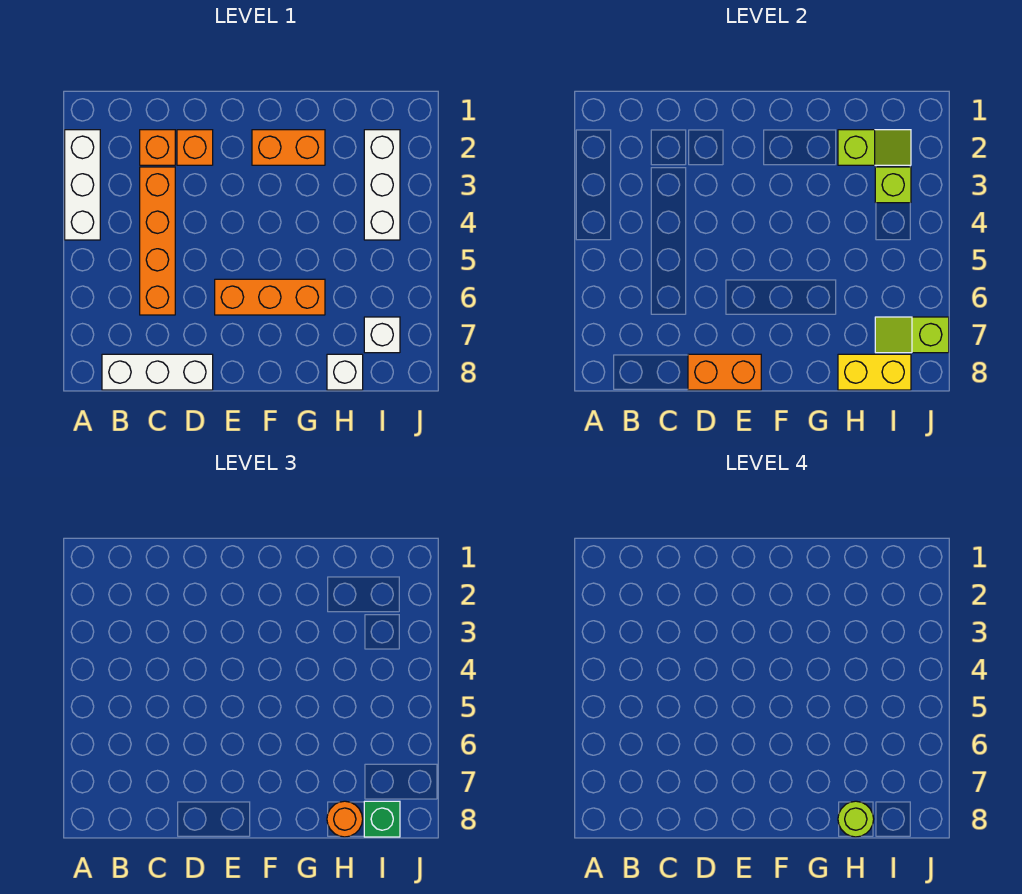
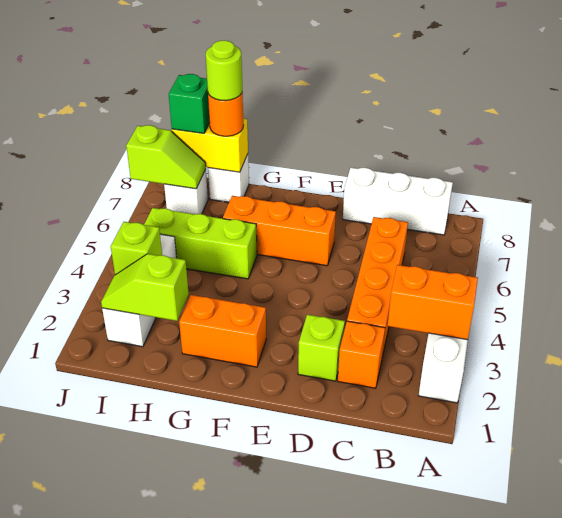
orange brick D2 level 1 -> lime brick D2 level 1
orange brick D8:E8 level 2 -> orange brick A3:B3 level 2
none -> lime brick G5:I5 level 1

